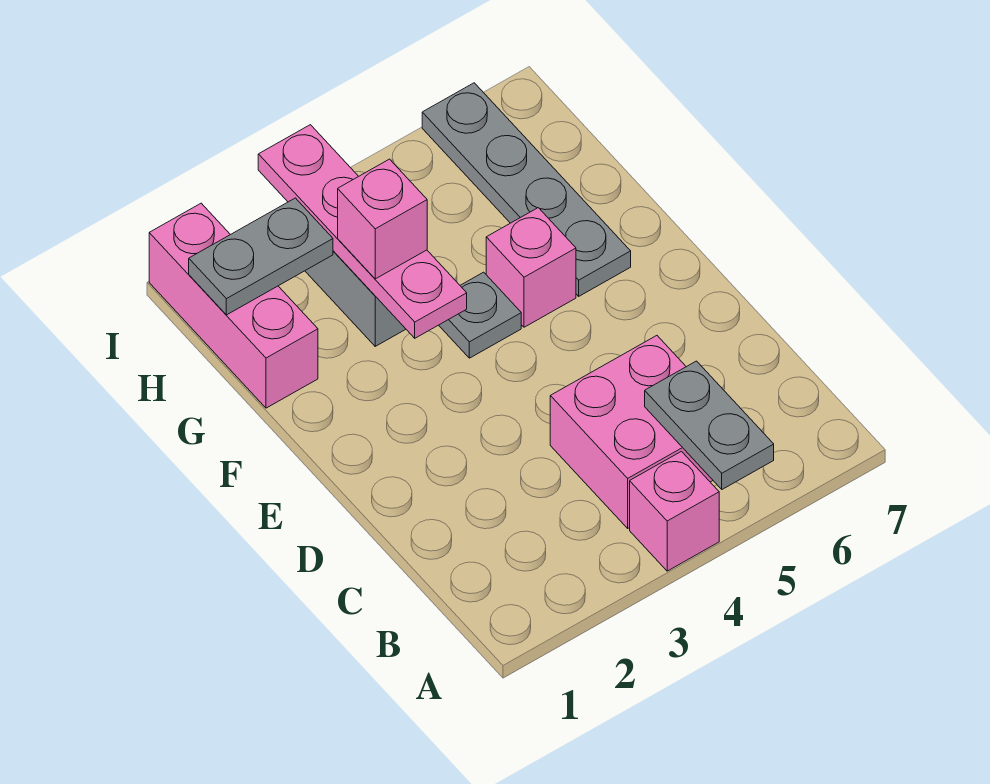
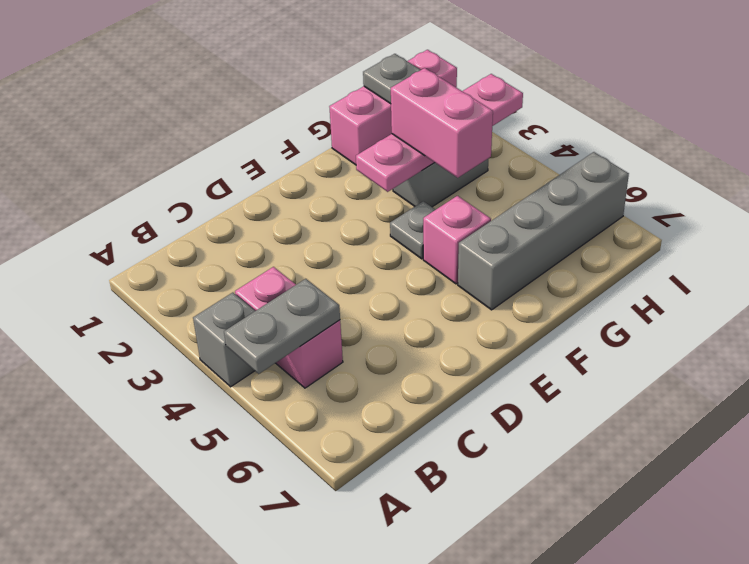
pink brick A4 level 1 -> grey brick A4 level 1
pink brick B4:C5 level 1 -> pink brick B4:B5 level 1
grey plate F6:I6 level 1 -> grey brick F6:I6 level 1
pink brick G3 level 3 -> pink brick G3:G4 level 3

